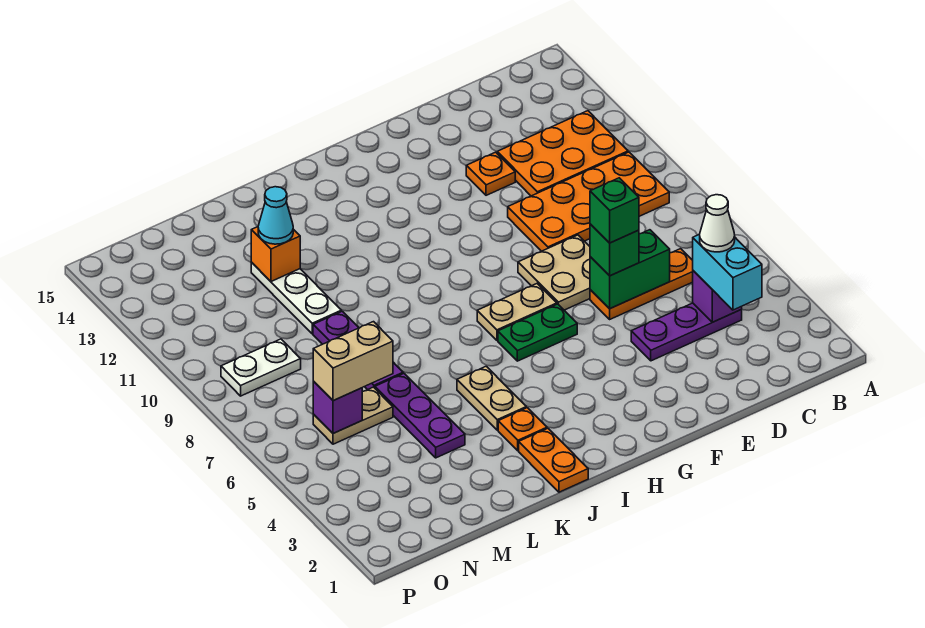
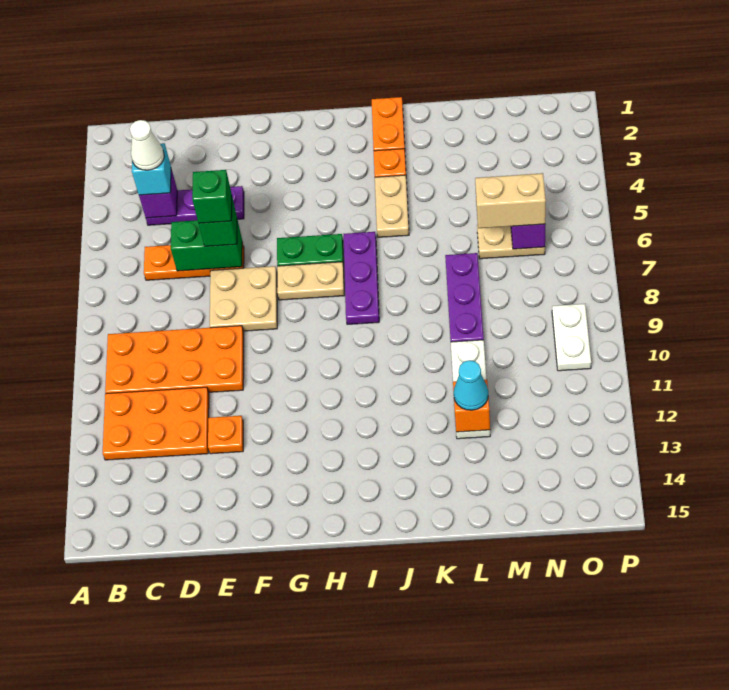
cyan brick C3:C4 level 3 -> cyan brick C4 level 3
purple plate L4:L6 level 1 -> purple plate I6:I8 level 1
white plate N9:O9 level 1 -> white plate O9:O10 level 1

